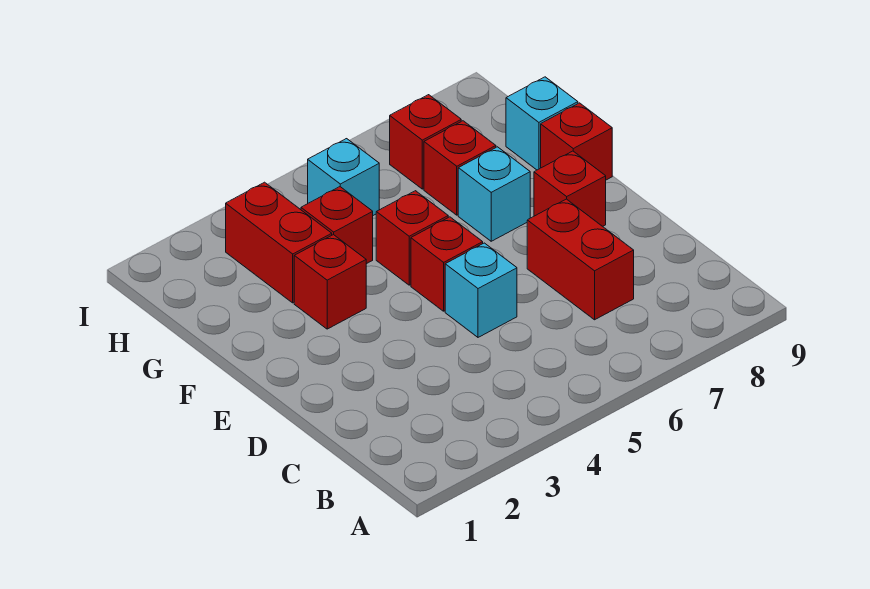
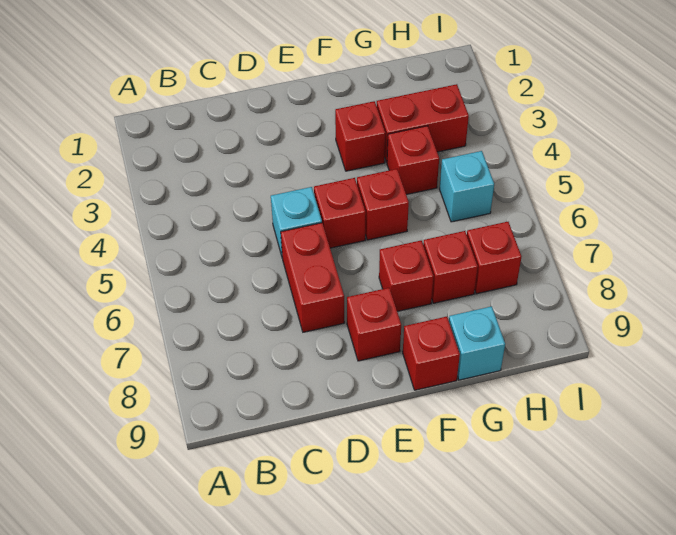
red brick C7:D7 level 1 -> red brick D6:D7 level 1
cyan brick F7 level 1 -> red brick F7 level 1

